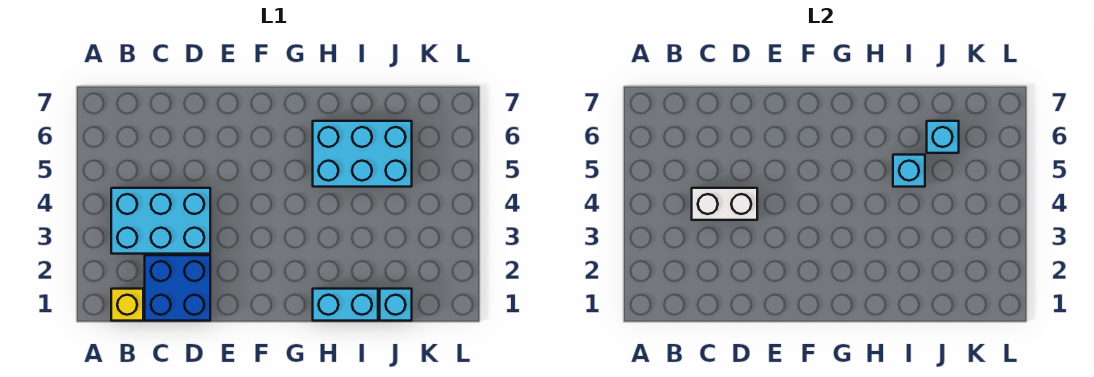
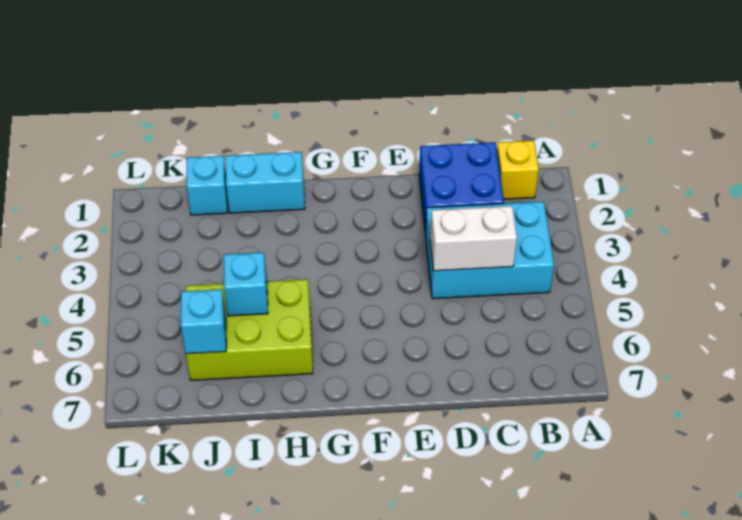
cyan brick H5:J6 level 1 -> lime brick H5:J6 level 1

